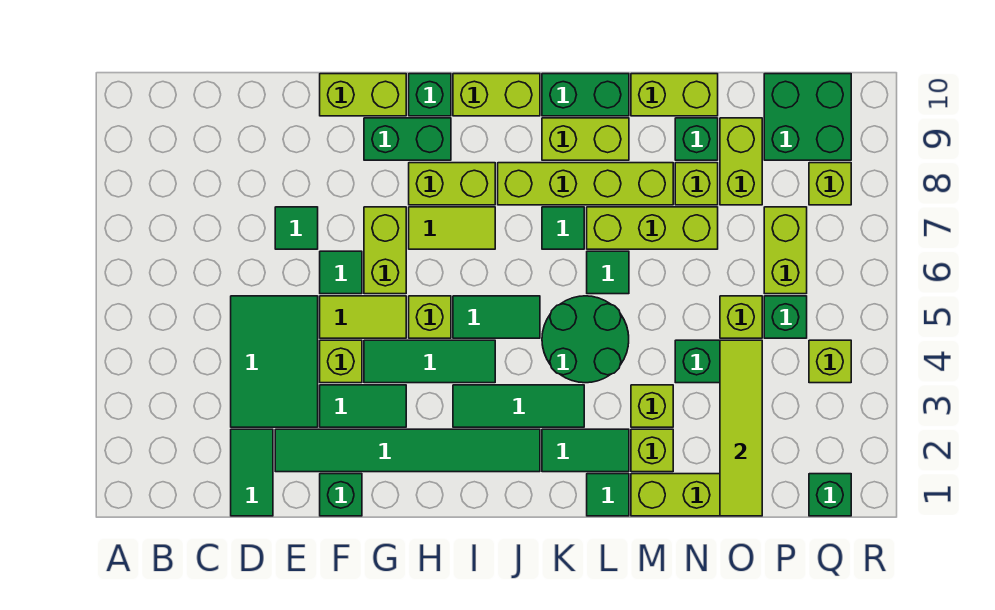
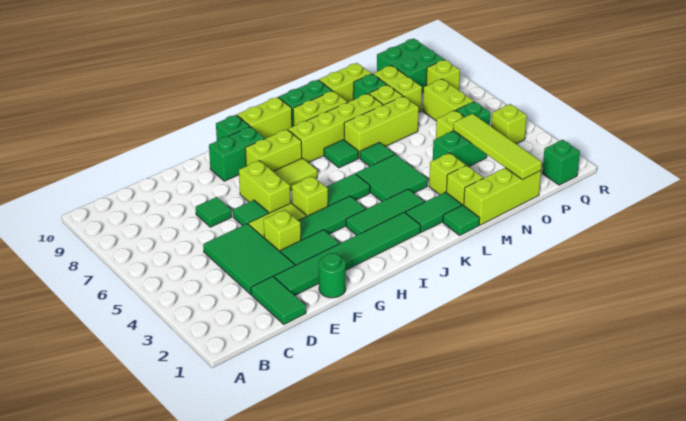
green brick F1 level 1 -> green round brick F1 level 1
lime brick F10:G10 level 1 -> none
green round brick K4:L5 level 1 -> green tile K4:L5 level 1

